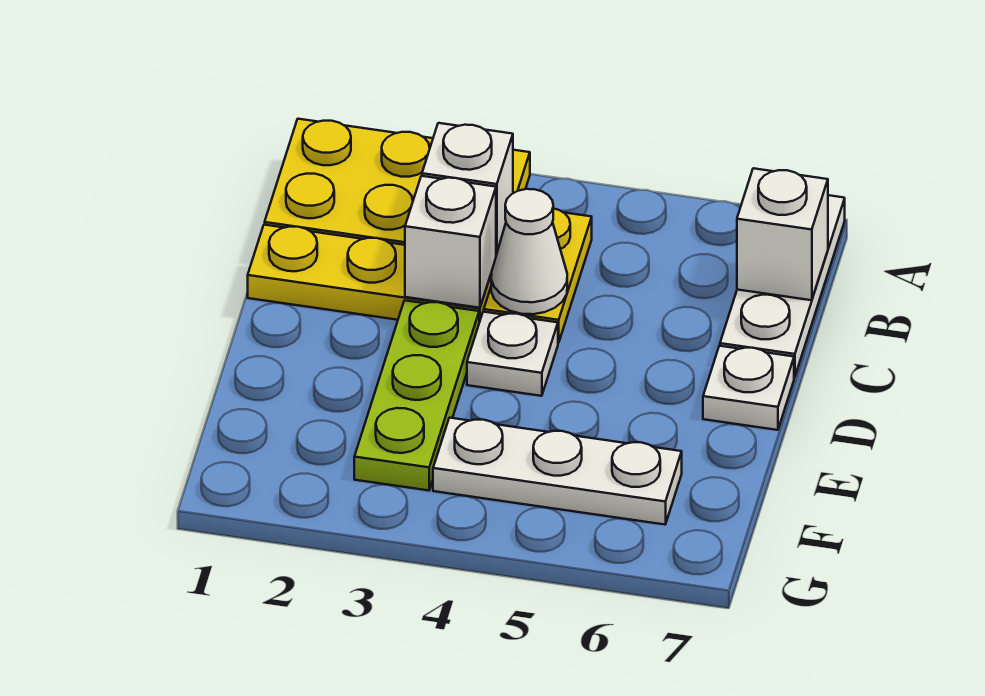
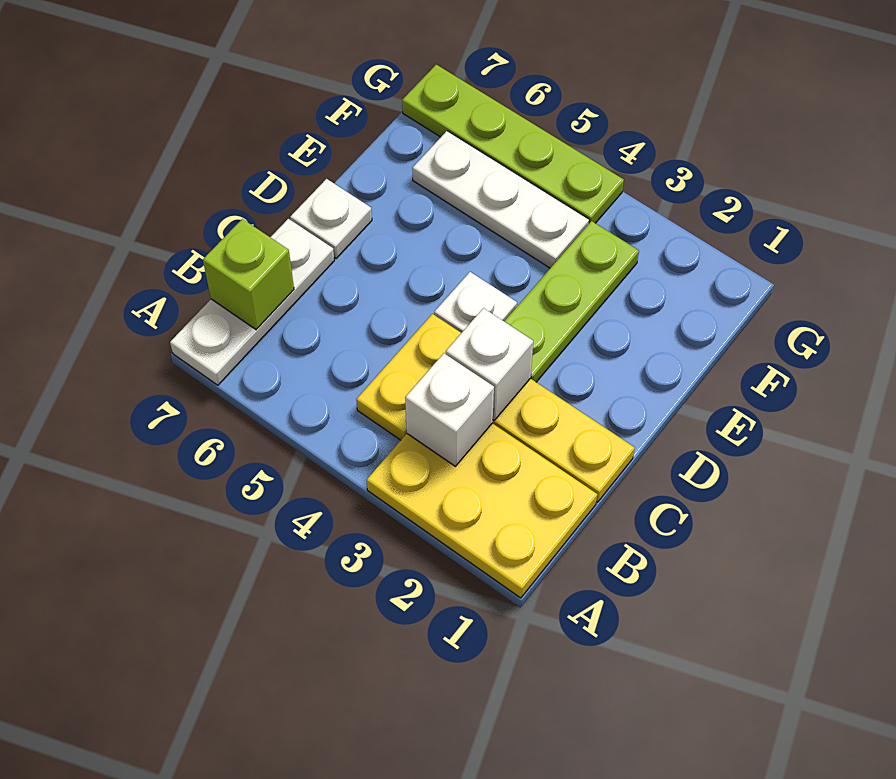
white brick B7 level 2 -> lime brick B7 level 2
white cone C4 level 2 -> none
none -> lime plate G4:G7 level 1

